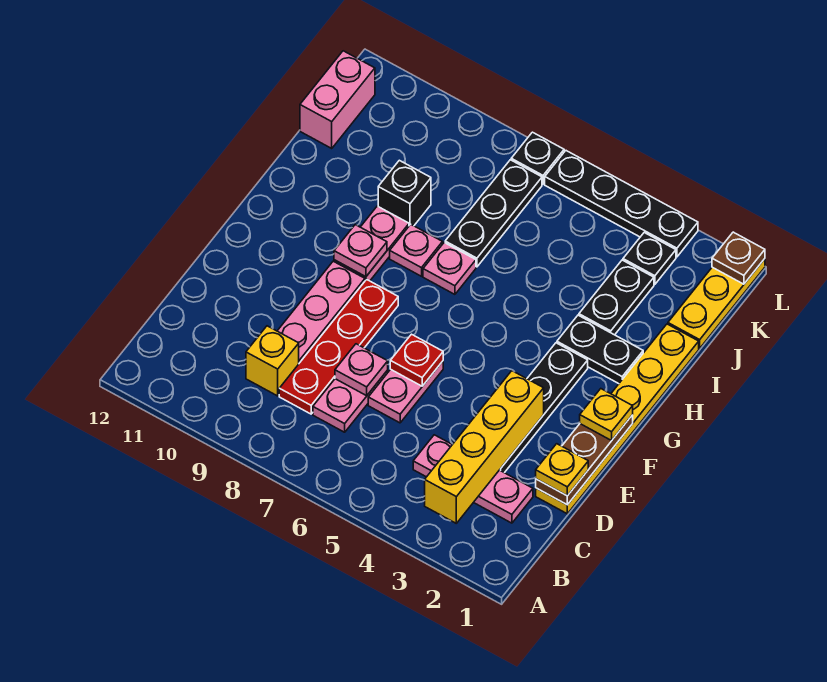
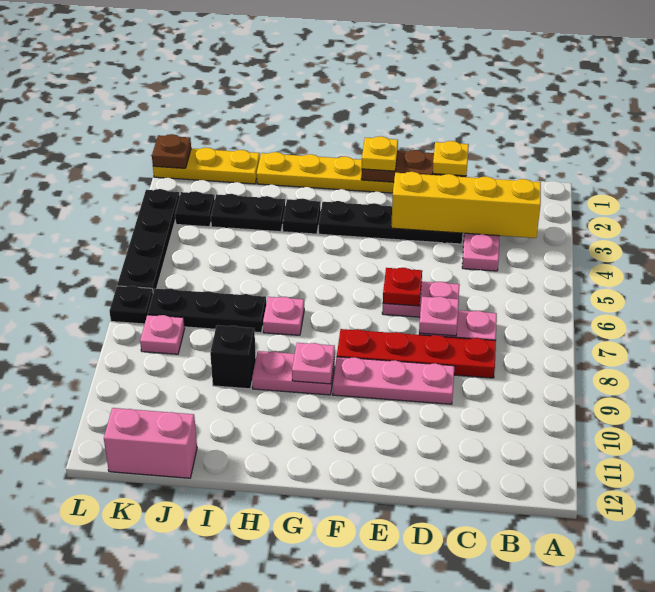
yellow brick C9 level 1 -> none
black plate H2:H3 level 1 -> black plate H3 level 1
pink plate H8 level 1 -> pink plate K8 level 1

